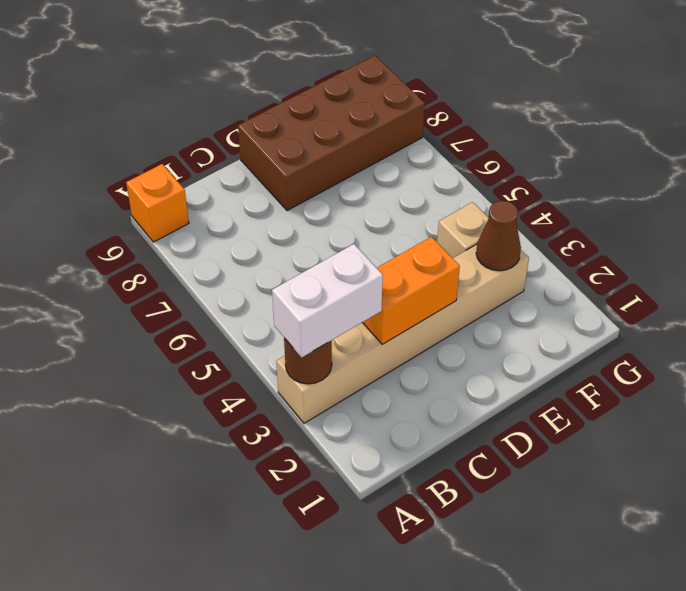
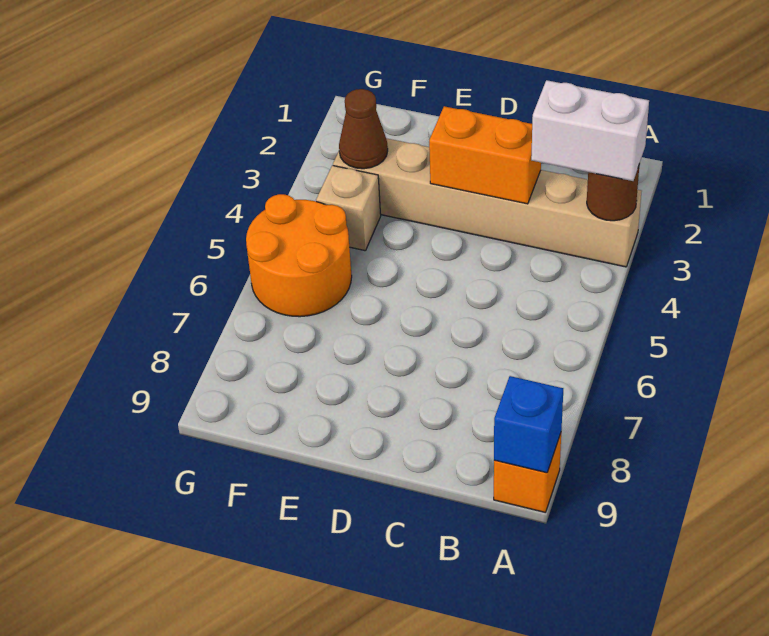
none -> blue brick A9 level 2
brown brick D8:G9 level 1 -> none
none -> orange round brick F5:G6 level 1

